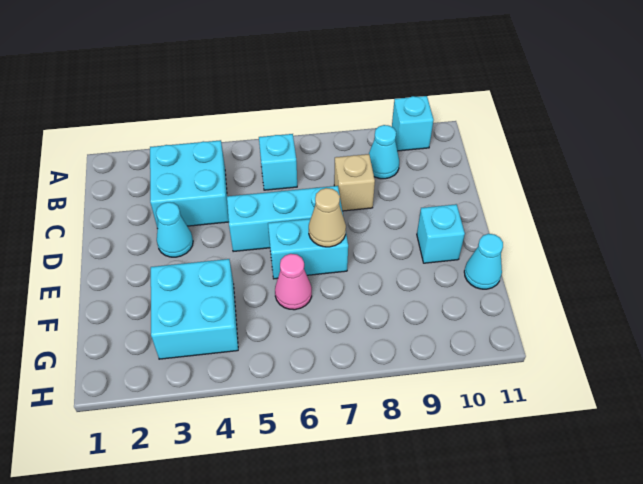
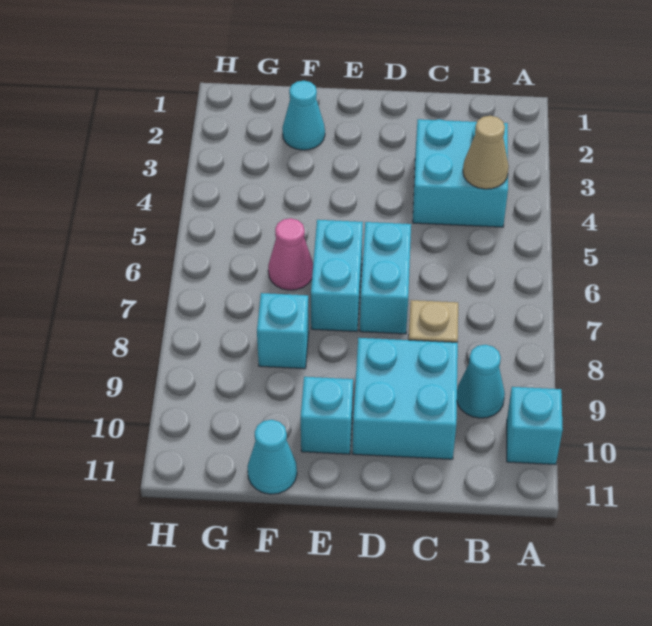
cyan brick B6 level 1 -> cyan brick F8 level 1
cyan cone D3 level 1 -> cyan cone F2 level 1
cyan brick D5:D7 level 1 -> cyan brick D6:D7 level 1
tan cone E7 level 2 -> tan cone B4 level 2
cyan brick F3:G4 level 1 -> cyan brick C9:D10 level 1

